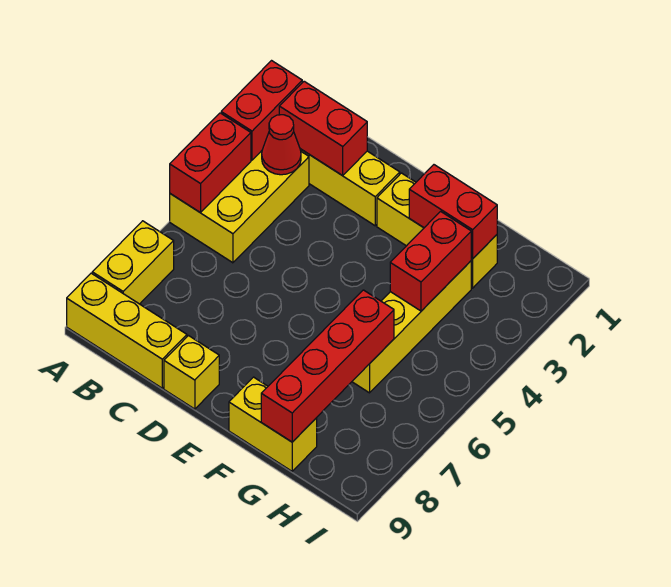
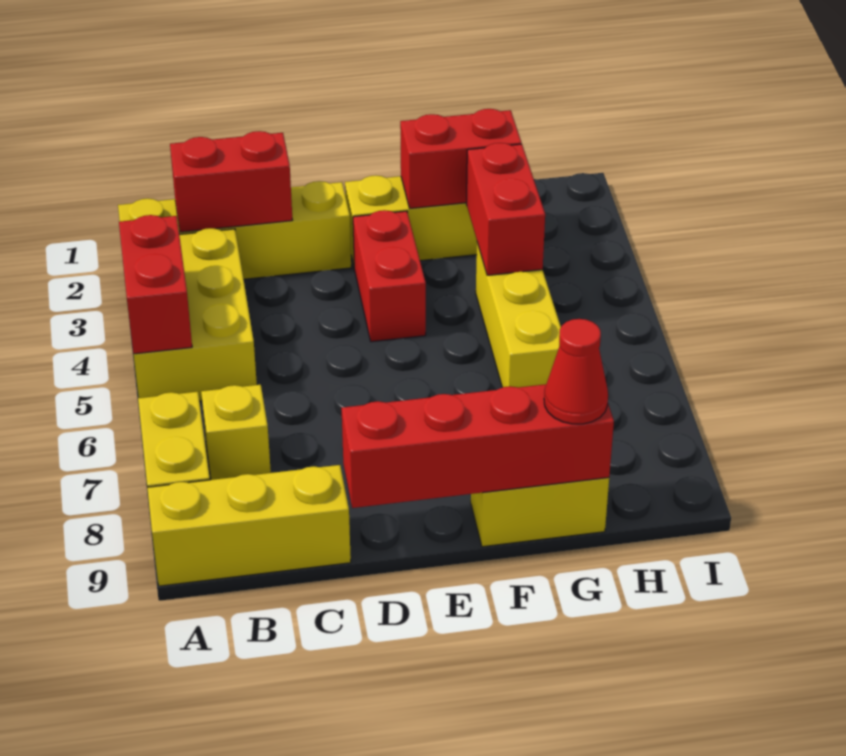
red brick A2:A3 level 2 -> red brick E3:E4 level 1
red cone B3 level 2 -> red cone G9 level 3
yellow brick D9 level 1 -> yellow brick B7 level 1
yellow brick G3:G6 level 1 -> yellow brick G4:G6 level 1
red brick G6:G9 level 2 -> red brick D9:G9 level 2

